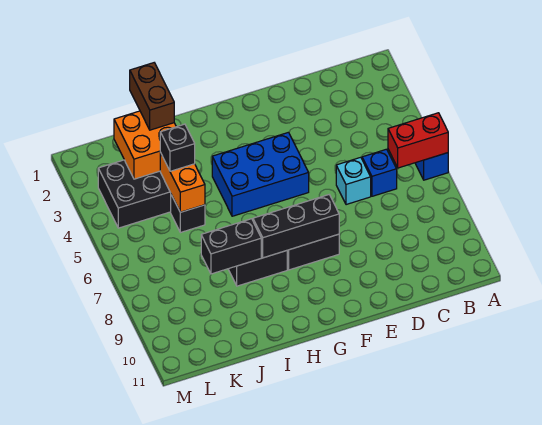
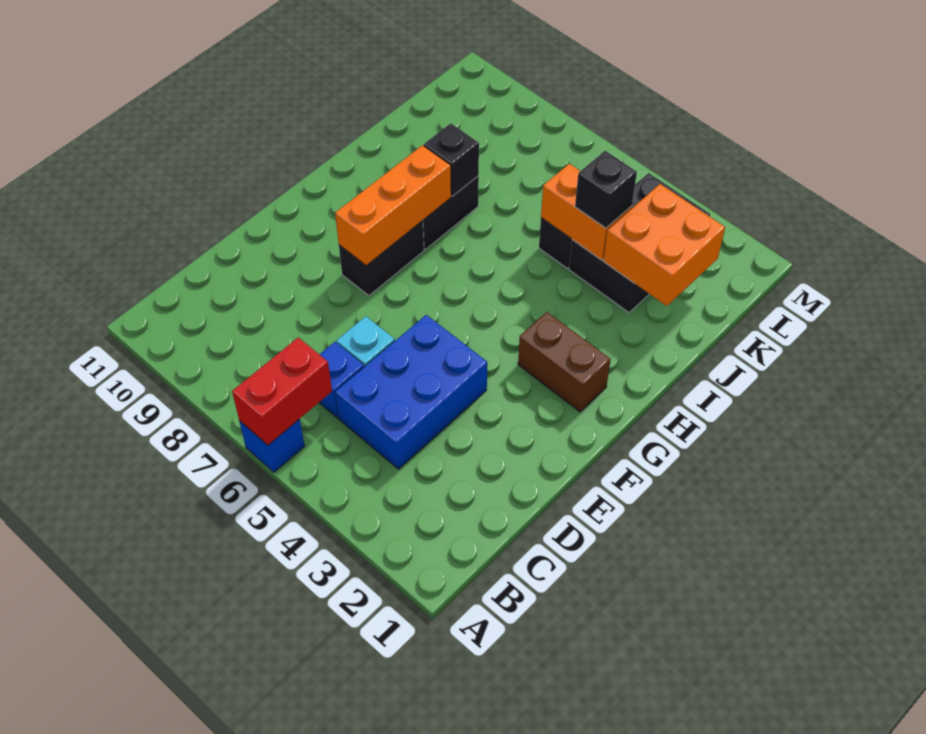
blue brick F4:H5 level 1 -> blue brick C4:E5 level 1
black brick F8:H8 level 2 -> orange brick F8:H8 level 2
black brick I8:J8 level 2 -> black brick I8 level 2
brown brick J1:J2 level 3 -> brown brick G2:G3 level 1

